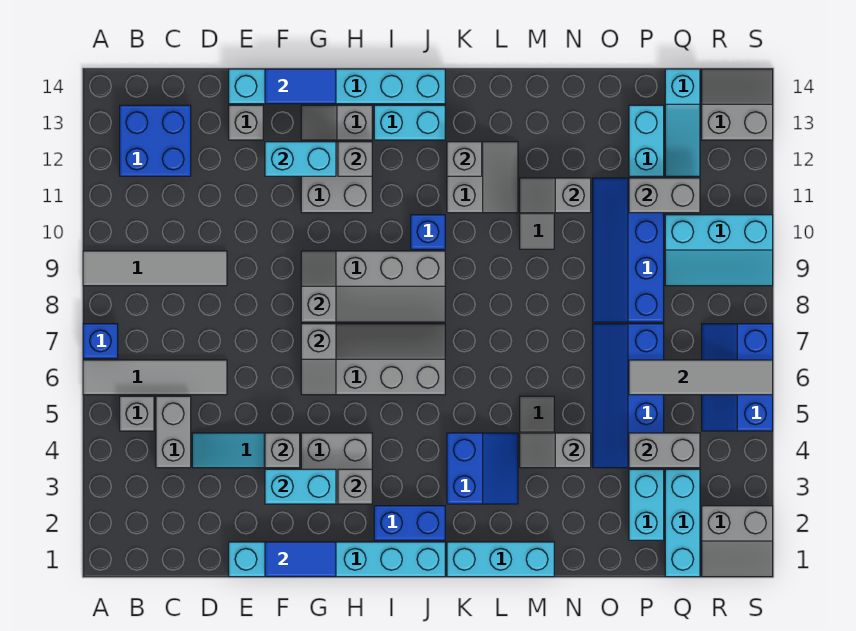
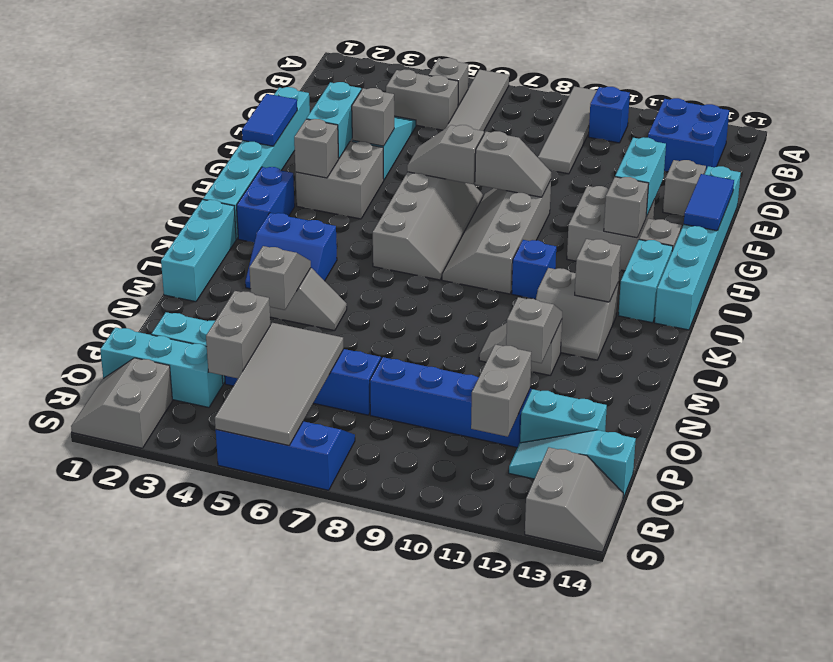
blue brick A7 level 1 -> blue brick B10 level 1
grey tile P6:S6 level 2 -> grey tile P5:S6 level 2
cyan slope Q9:S10 level 1 top 10 -> none

